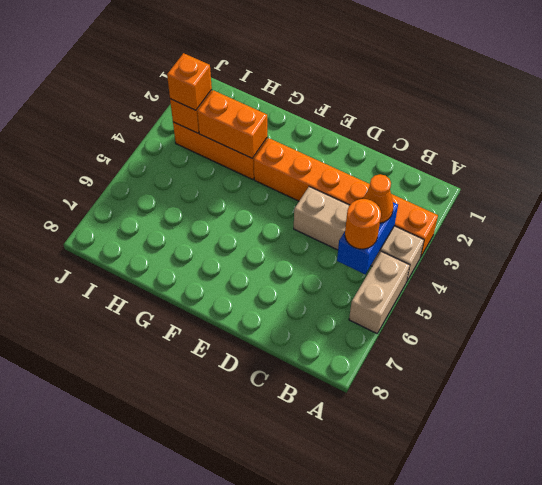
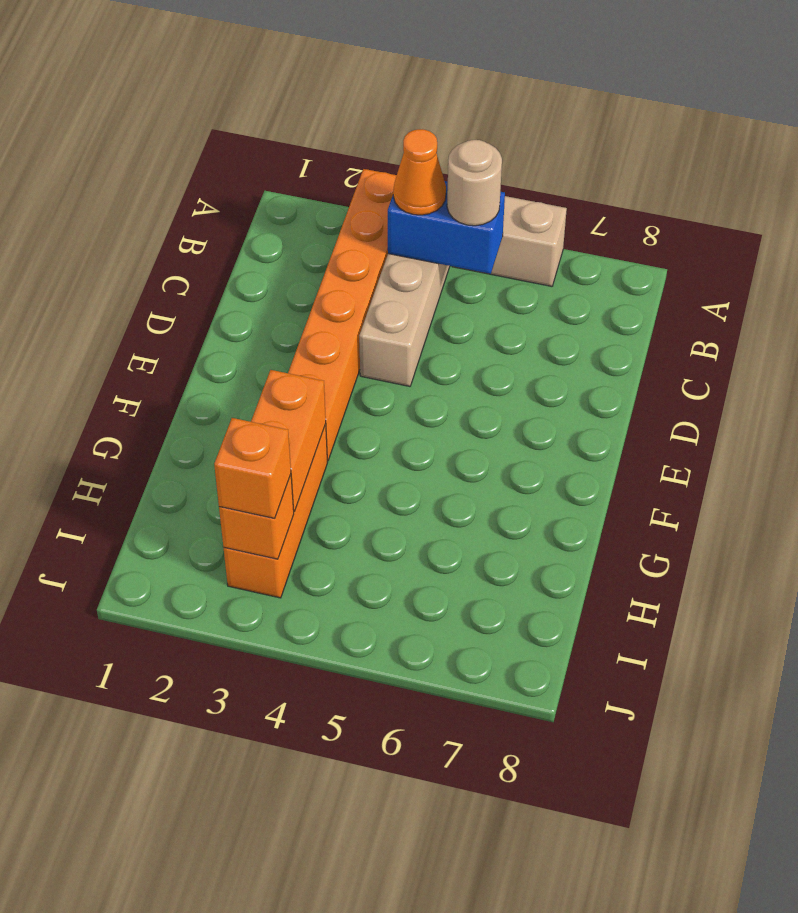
orange round brick B5 level 3 -> tan round brick B5 level 3

